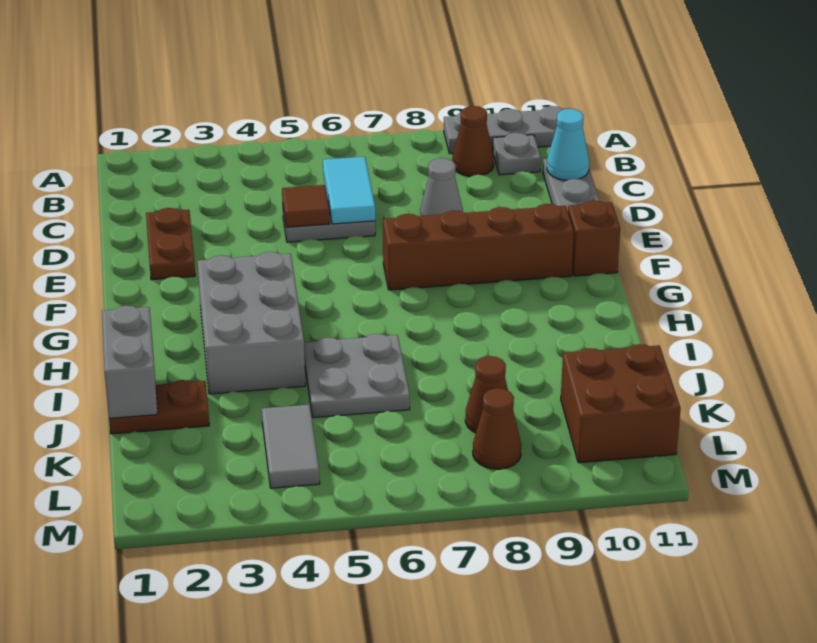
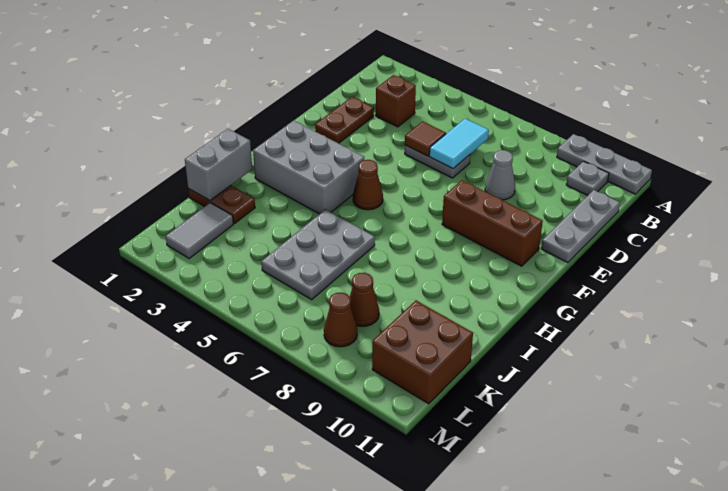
brown cone B9 level 1 -> brown cone G5 level 1
cyan cone C11 level 2 -> none
brown brick F7:F10 level 1 -> brown brick F8:F10 level 1
brown brick F11 level 1 -> brown brick C3 level 1
grey brick G3:I4 level 1 -> grey brick G2:H4 level 1
grey plate I5:J6 level 1 -> grey plate I5:K6 level 1
grey tile K4:L4 level 1 -> grey tile K2:L2 level 1

